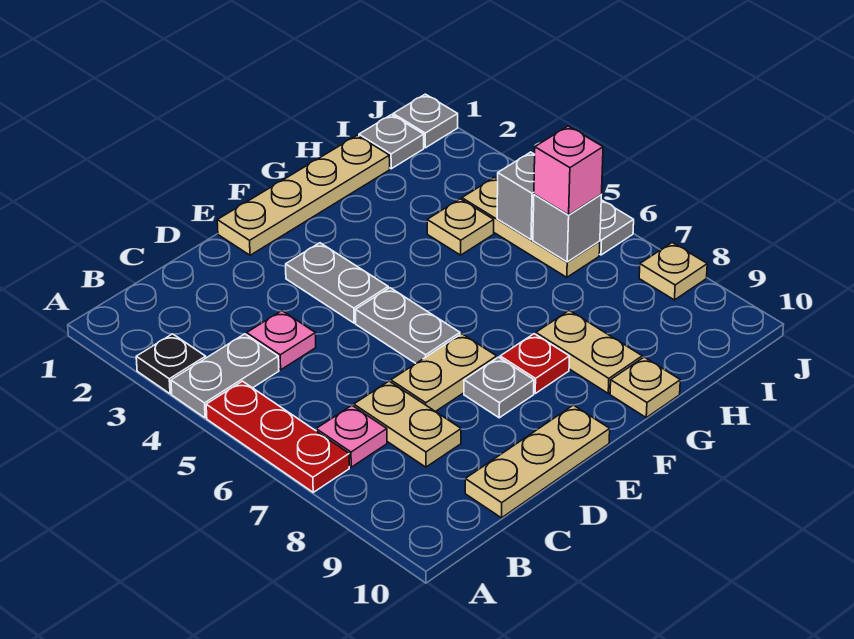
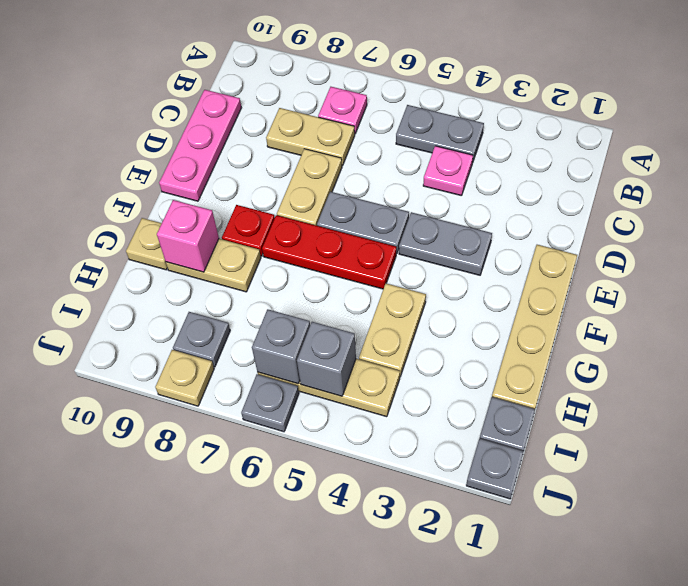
black plate A3 level 1 -> none
grey plate A4:B4 level 1 -> grey plate B4:B5 level 1
red plate A5:A7 level 1 -> red plate F5:F7 level 1
tan plate C10:E10 level 1 -> pink plate C10:E10 level 1
grey plate E8 level 1 -> grey plate I8 level 1
tan plate H4 level 1 -> tan plate G4:H4 level 1
pink brick I6 level 3 -> pink brick G9 level 2

